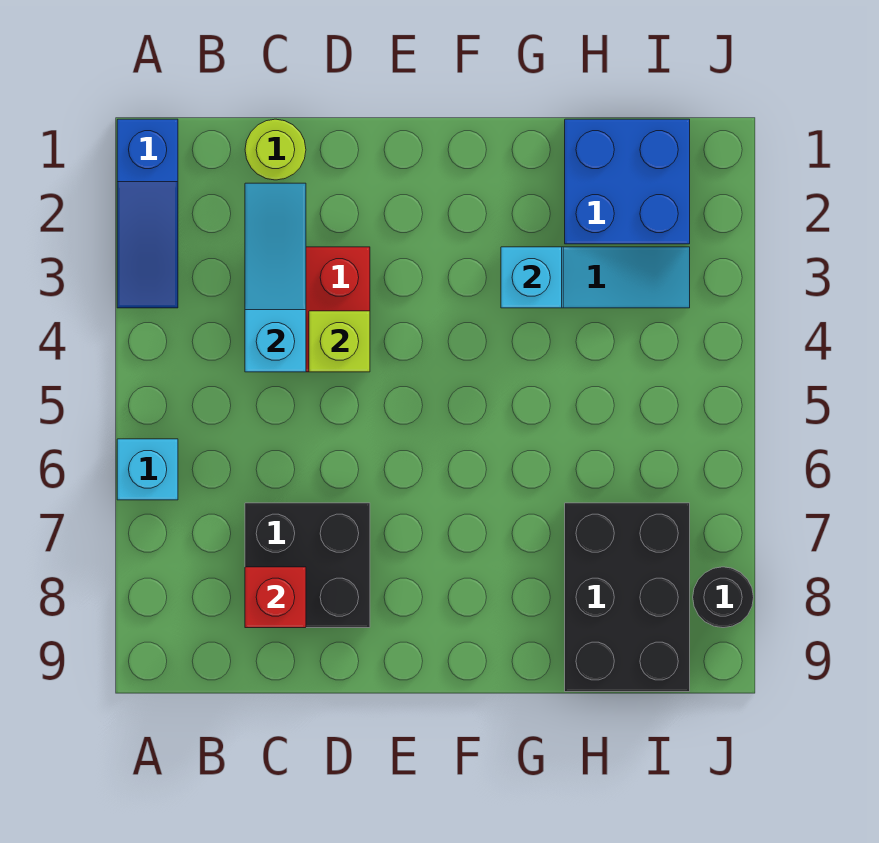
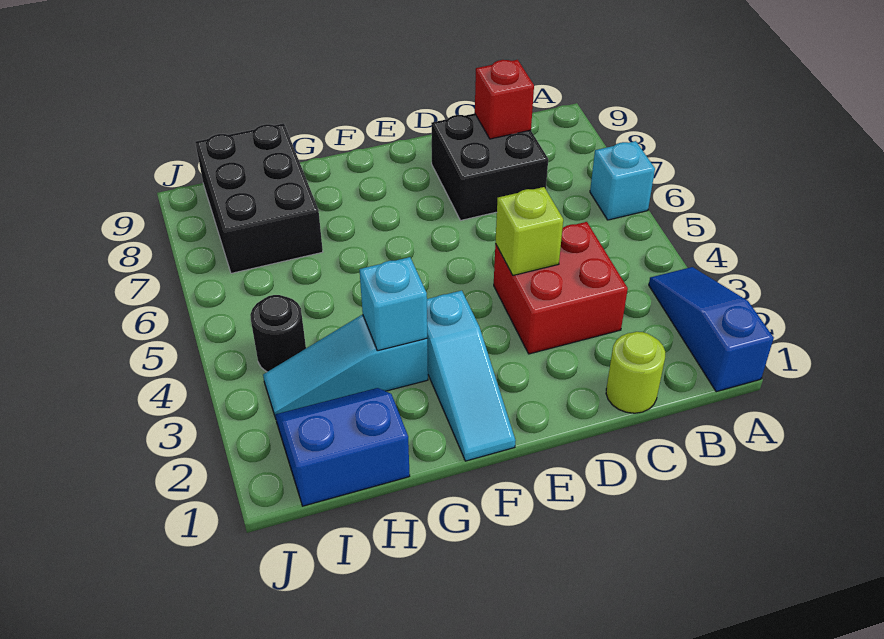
cyan slope C2:C4 level 2 top 4 -> cyan slope F1:F3 level 1 top 3
blue brick H1:I2 level 1 -> blue slope H1:I2 level 1 top 1
black round brick J8 level 1 -> black round brick I4 level 1

